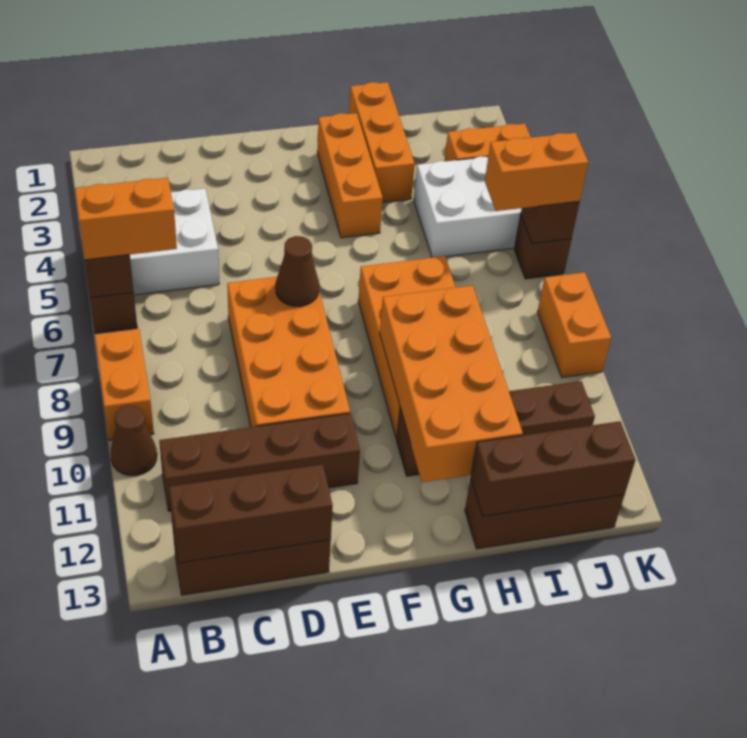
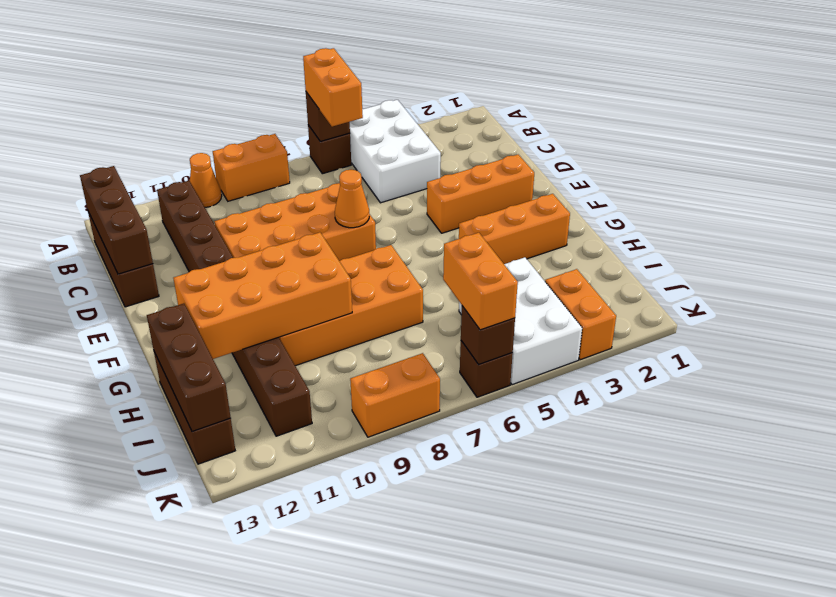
brown cone A10 level 1 -> orange cone A10 level 1
brown cone E7 level 2 -> orange cone E7 level 2
orange brick H1:H3 level 1 -> orange brick E2:E4 level 1

